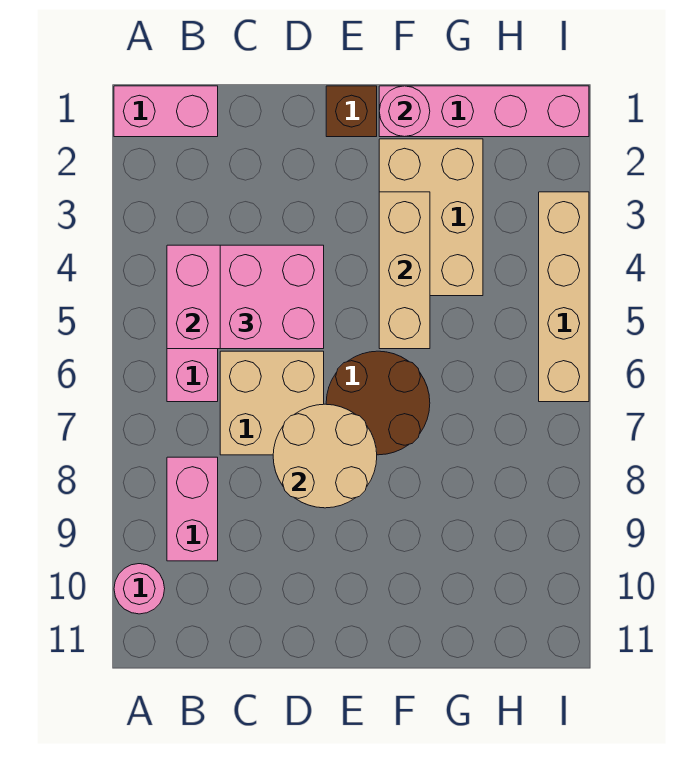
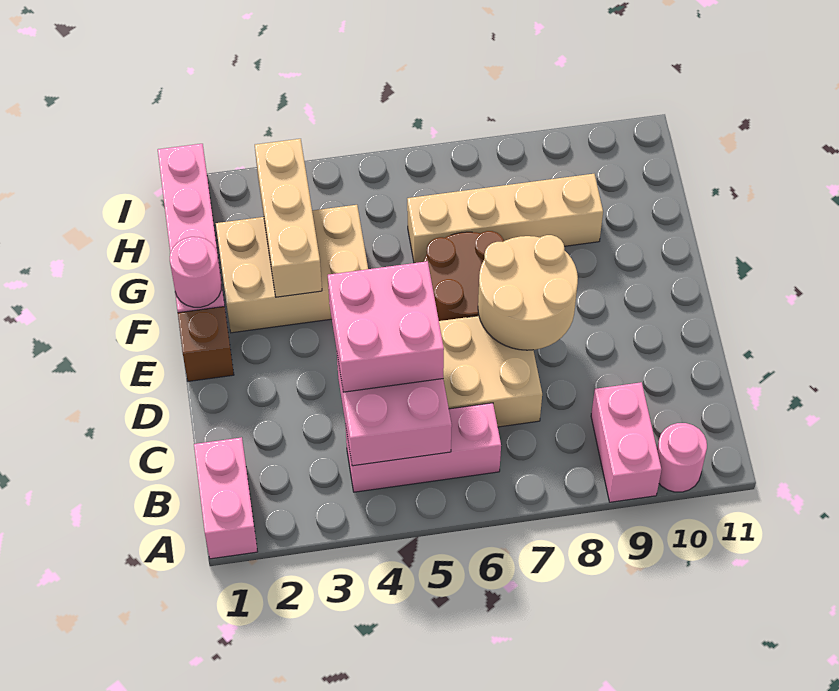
pink brick B8:B9 level 1 -> pink brick A9:B9 level 1
tan brick F3:F5 level 2 -> tan brick F3:H3 level 2
tan brick I3:I6 level 1 -> tan brick G6:G9 level 1

